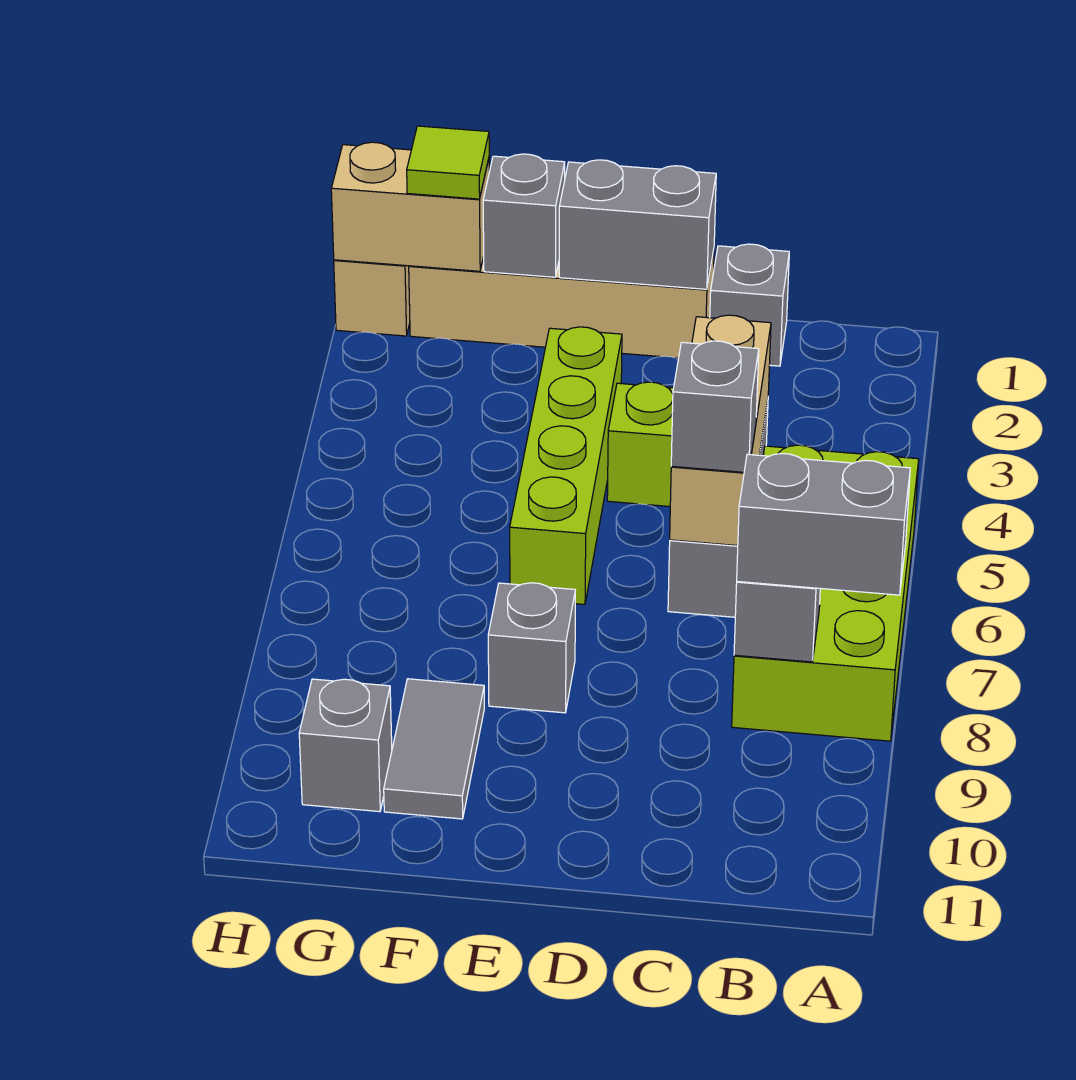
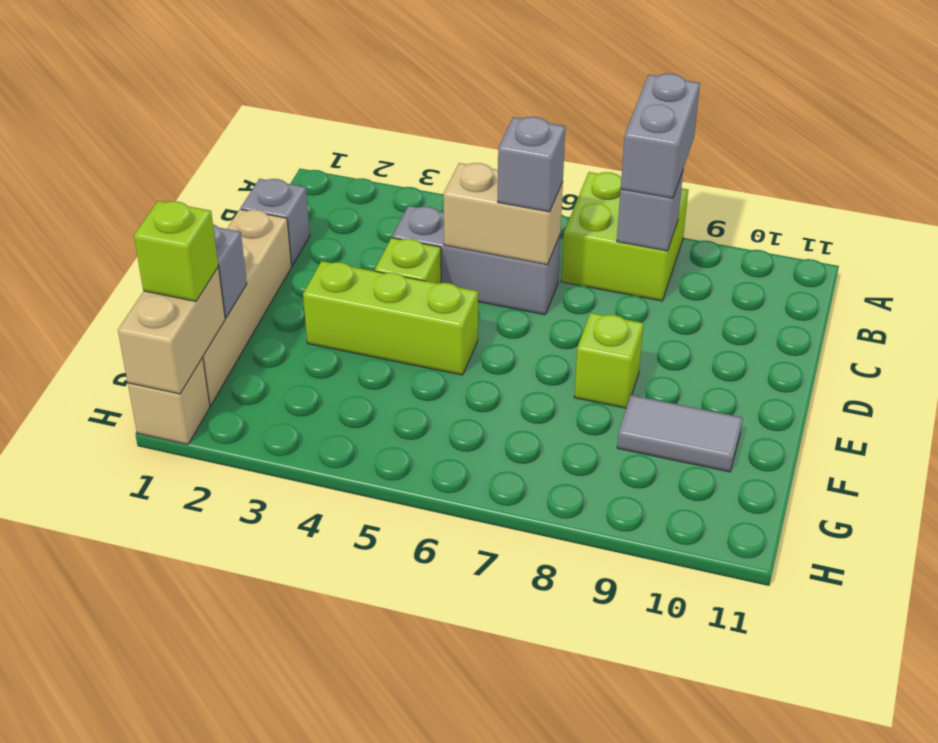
lime brick A5:B8 level 1 -> lime brick A7:B8 level 1
tan brick C4:C6 level 2 -> tan brick C5:C6 level 2
grey brick D1:E1 level 2 -> none
lime brick E3:E6 level 1 -> lime brick E3:E5 level 1
grey brick E8 level 1 -> lime brick E8 level 1
lime tile G1 level 3 -> lime brick G1 level 3
grey brick G10 level 1 -> none

